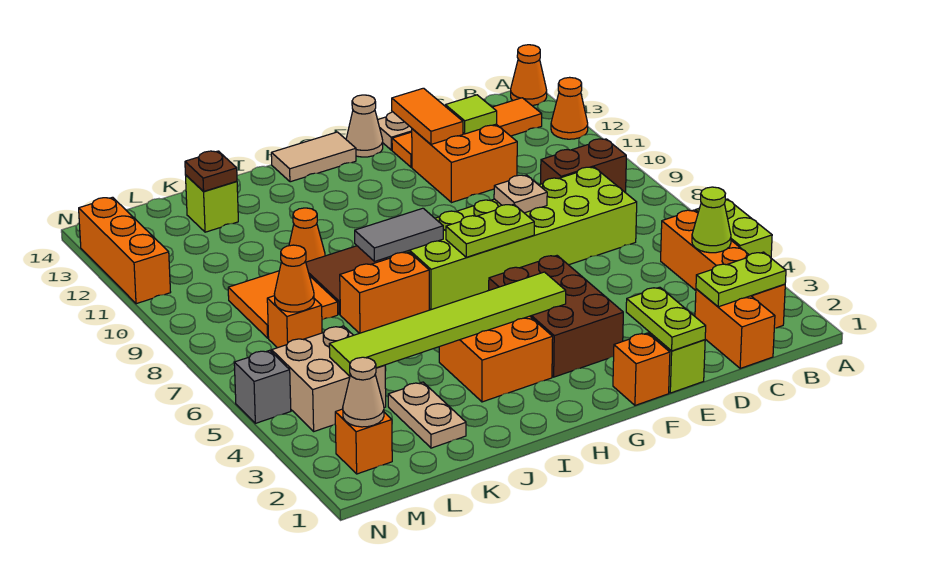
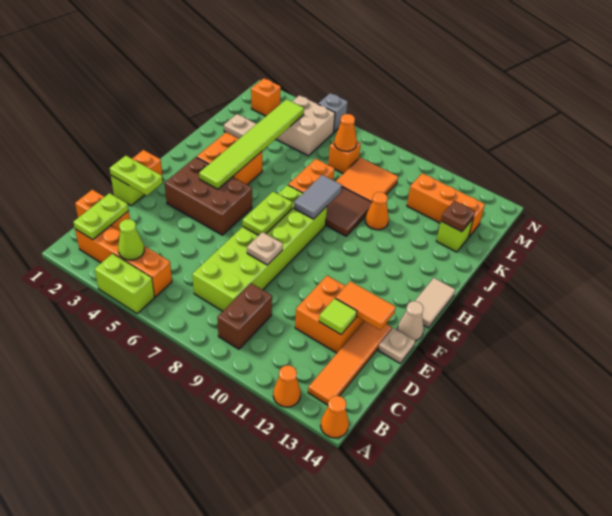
tan cone M2 level 2 -> none
orange brick N11:N13 level 1 -> orange brick L11:L13 level 1

